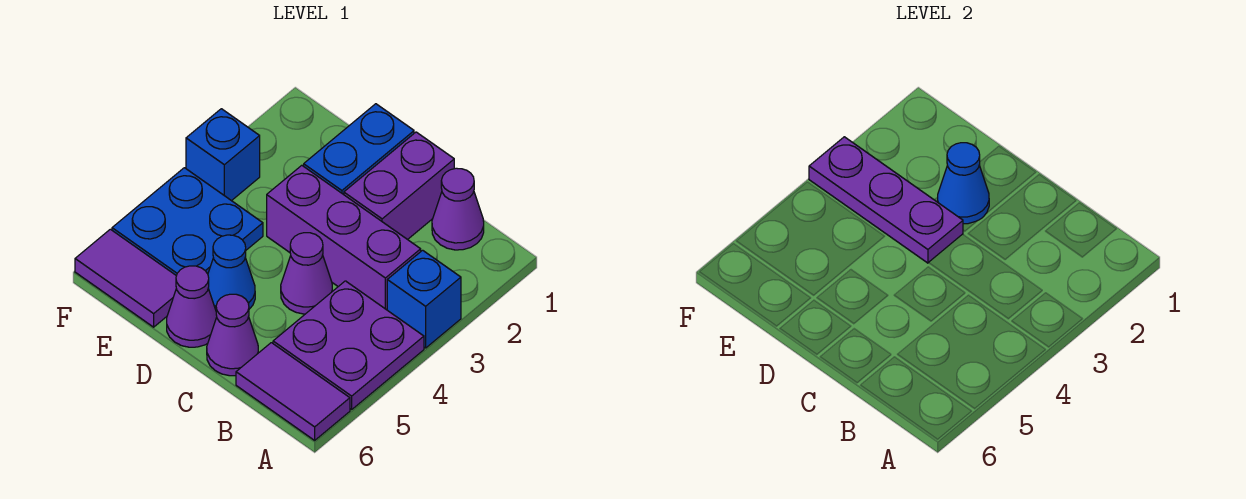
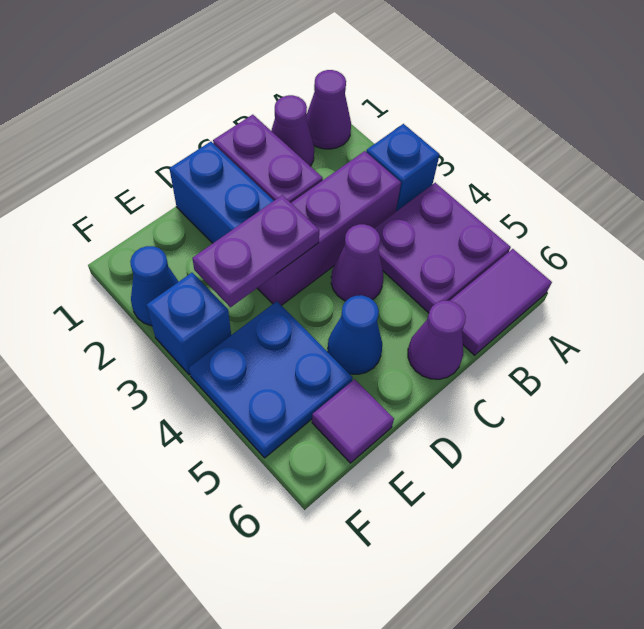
blue cone D2 level 2 -> blue cone F2 level 1
purple plate D3:F3 level 2 -> purple plate D3:E3 level 2
purple cone D6 level 1 -> purple cone A1 level 1
purple tile E6:F6 level 1 -> purple tile E6 level 1

